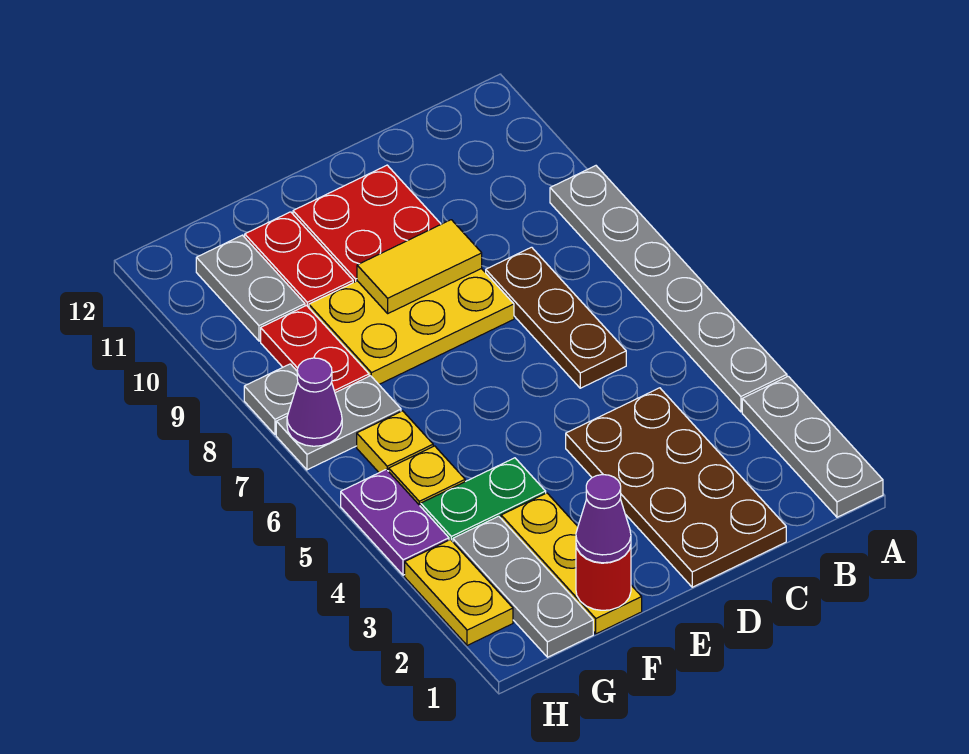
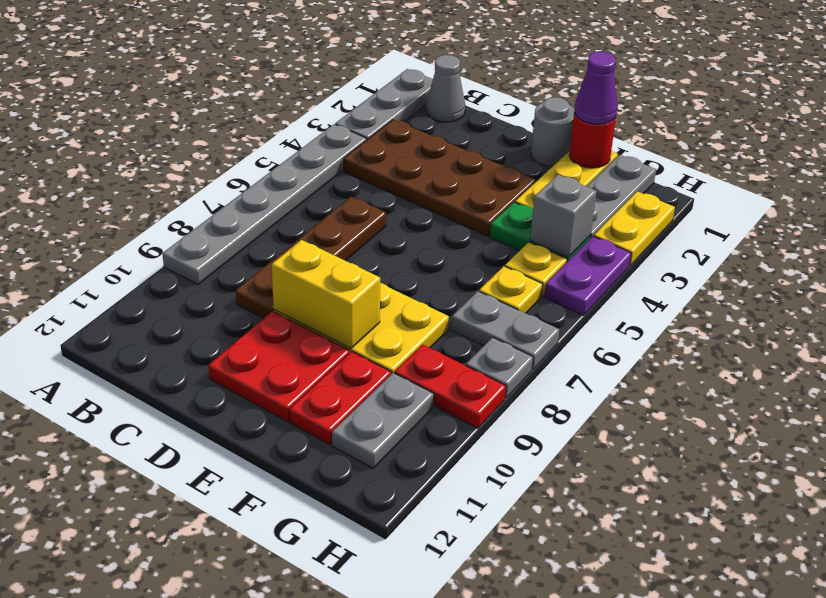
none -> grey cone B1 level 1
brown plate C1:D4 level 1 -> brown plate B3:E4 level 1
brown plate C6:C8 level 1 -> brown plate C6:C9 level 1
yellow tile D9:E9 level 2 -> yellow brick D9:E9 level 2
none -> grey round brick E1 level 1
none -> grey brick G4 level 2
red plate G8:G9 level 1 -> red plate G9:H9 level 1
purple cone H7 level 2 -> none

